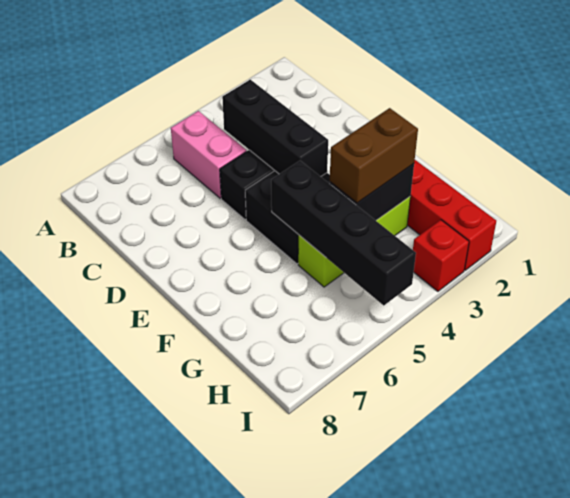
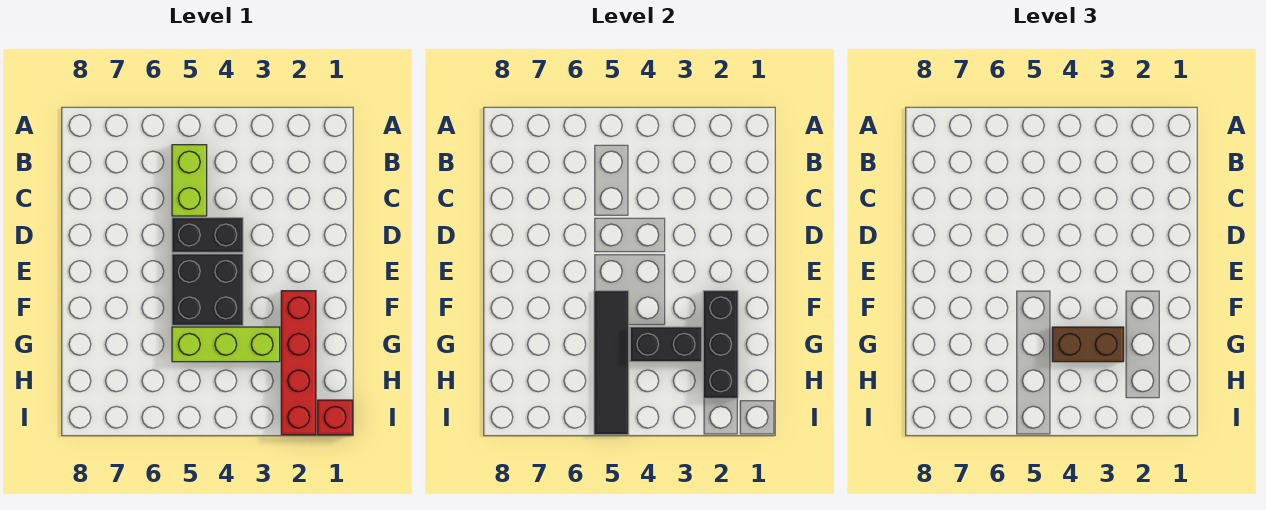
pink brick B5:C5 level 1 -> lime brick B5:C5 level 1
black brick C4:E4 level 2 -> black brick F2:H2 level 2
black brick F5:I5 level 2 -> black tile F5:I5 level 2
red brick I3 level 1 -> red brick I1 level 1

